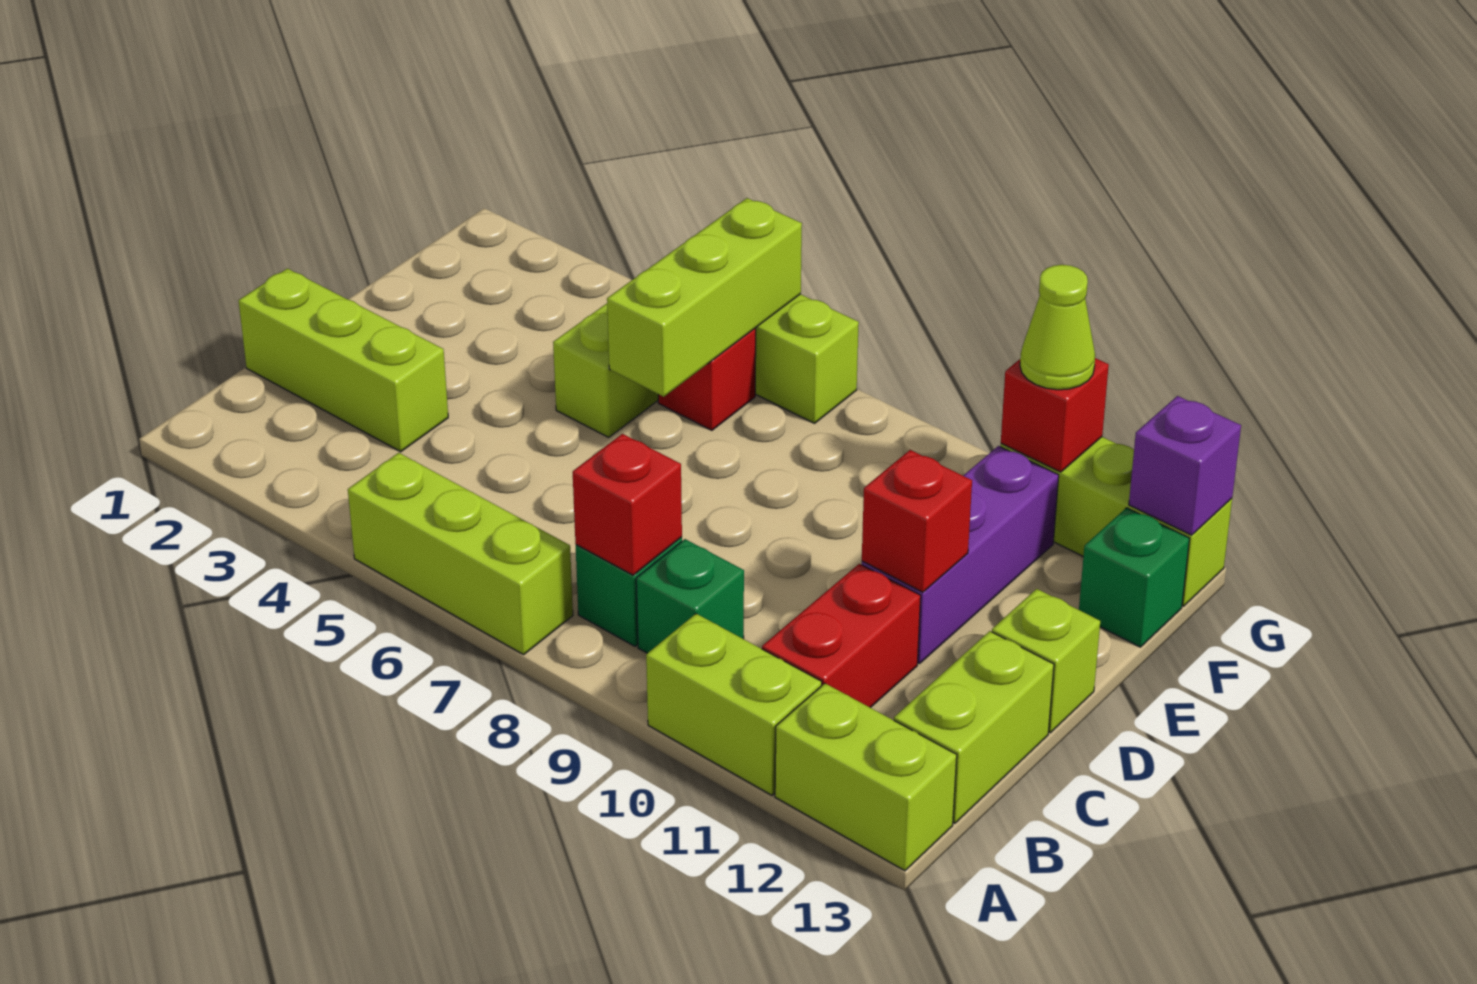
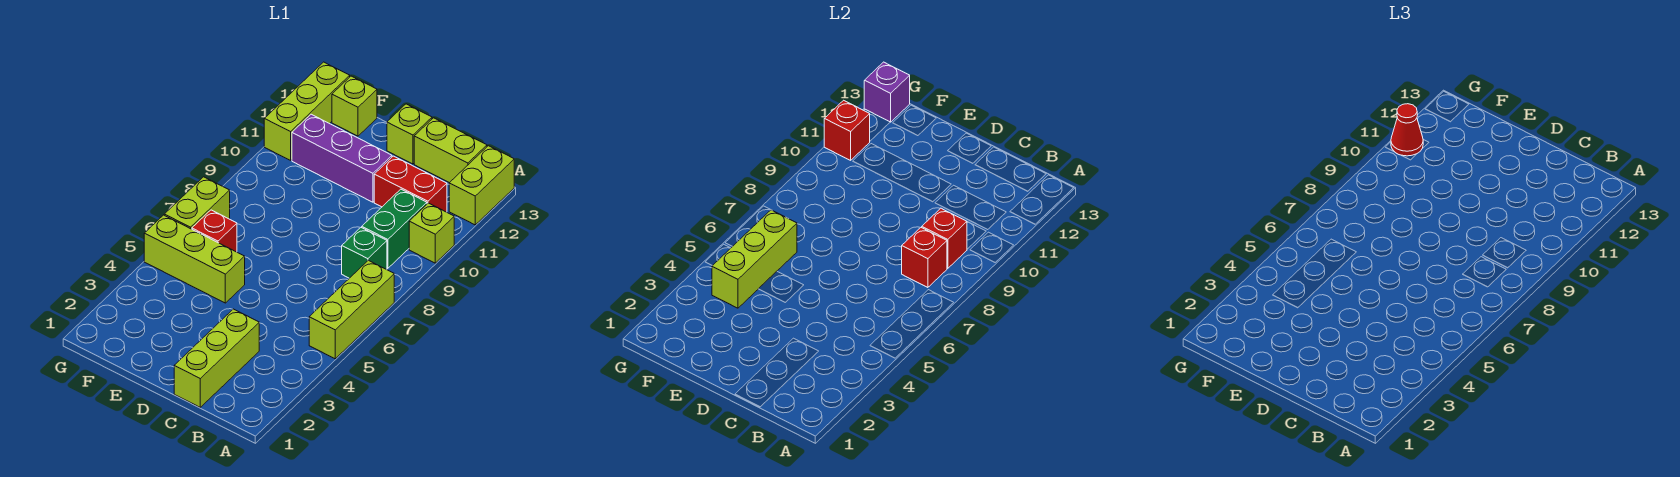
lime brick A10:A11 level 1 -> lime brick A10 level 1
green brick B9 level 1 -> green brick B9:B10 level 1
red brick D11 level 2 -> red brick B9 level 2
lime brick E6:G6 level 2 -> lime brick F4:F6 level 2
green brick F13 level 1 -> lime brick F13 level 1
lime cone G11 level 3 -> red cone G11 level 3

